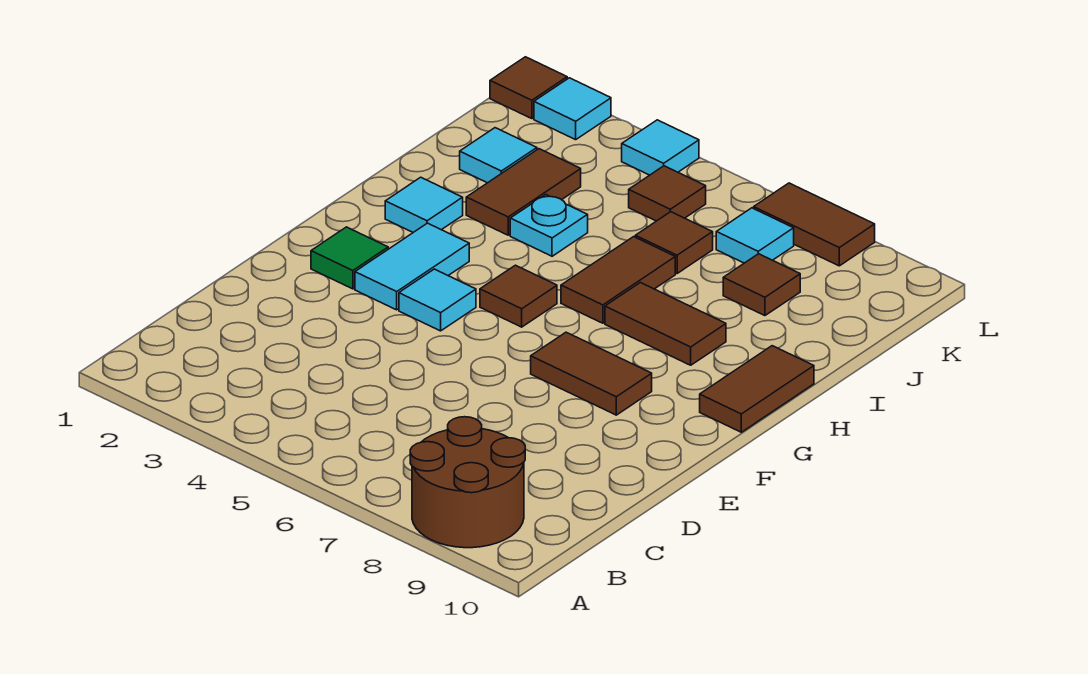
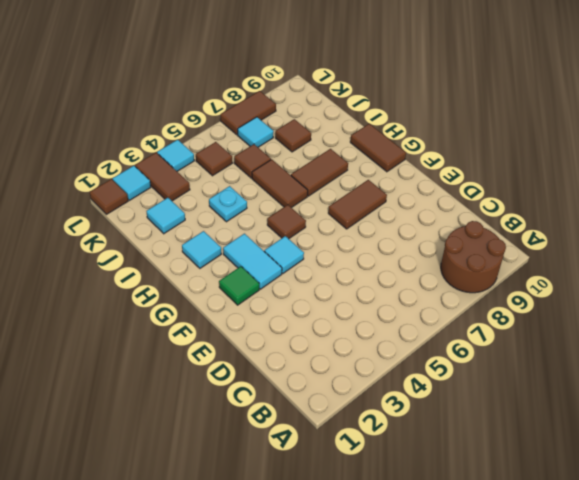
brown tile I3:J3 level 1 -> brown tile K3:L3 level 1

